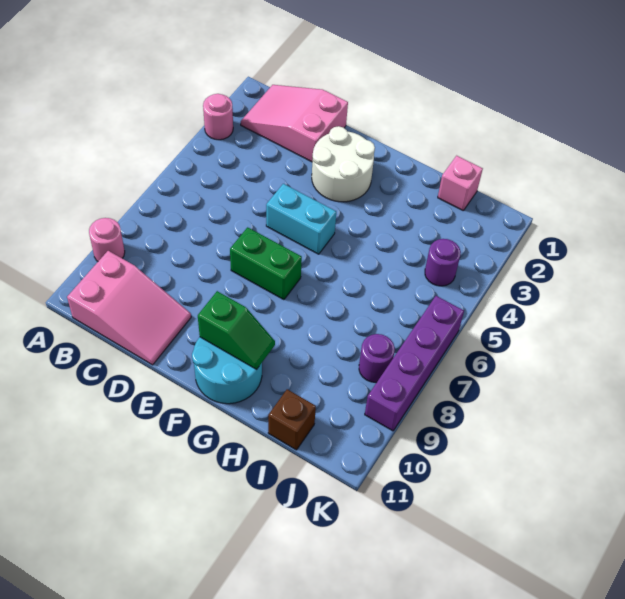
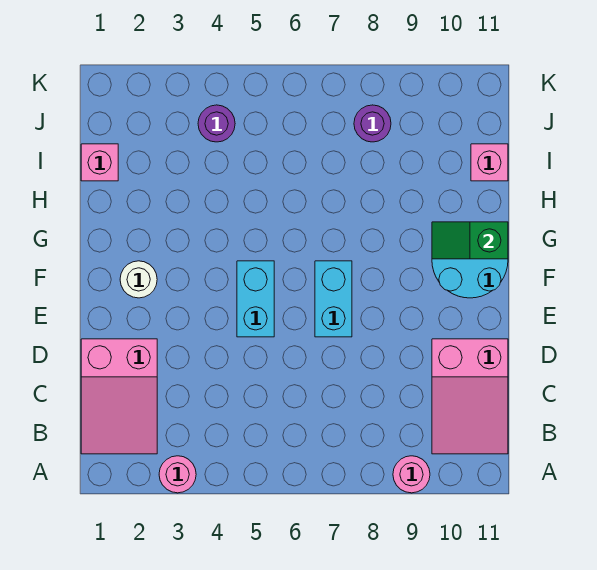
pink slope B10:D11 level 1 top B -> pink slope B10:D11 level 1 top D
white round brick E2:F3 level 1 -> white round brick F2 level 1
green brick E7:F7 level 1 -> cyan brick E7:F7 level 1
green slope F10:G10 level 2 top F -> green slope G10:G11 level 2 top 11
brown brick I11 level 1 -> pink brick I11 level 1
purple brick K6:K9 level 1 -> none

